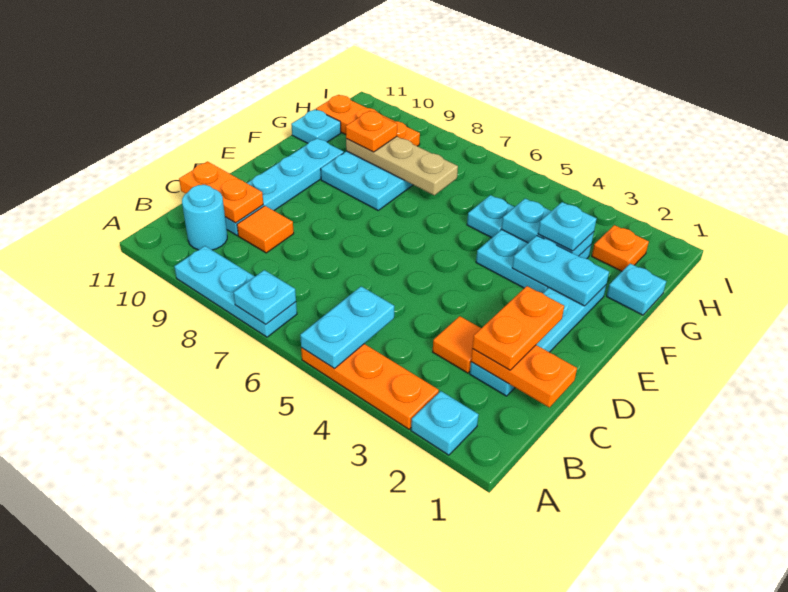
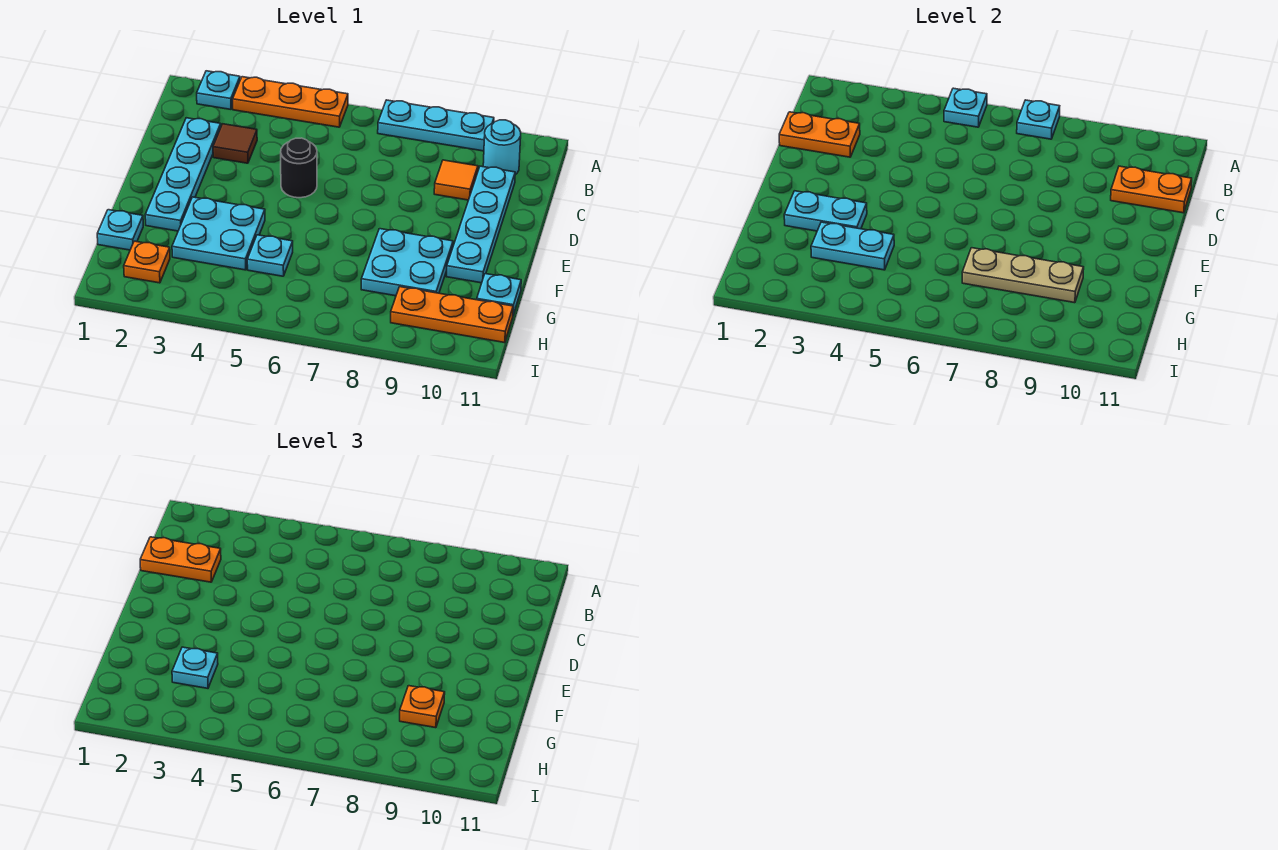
cyan plate A5:B5 level 2 -> cyan plate A5 level 2
orange plate C2:D2 level 3 -> orange plate C1:C2 level 3
orange tile C3 level 1 -> brown tile C3 level 1
none -> black round brick D5 level 1

